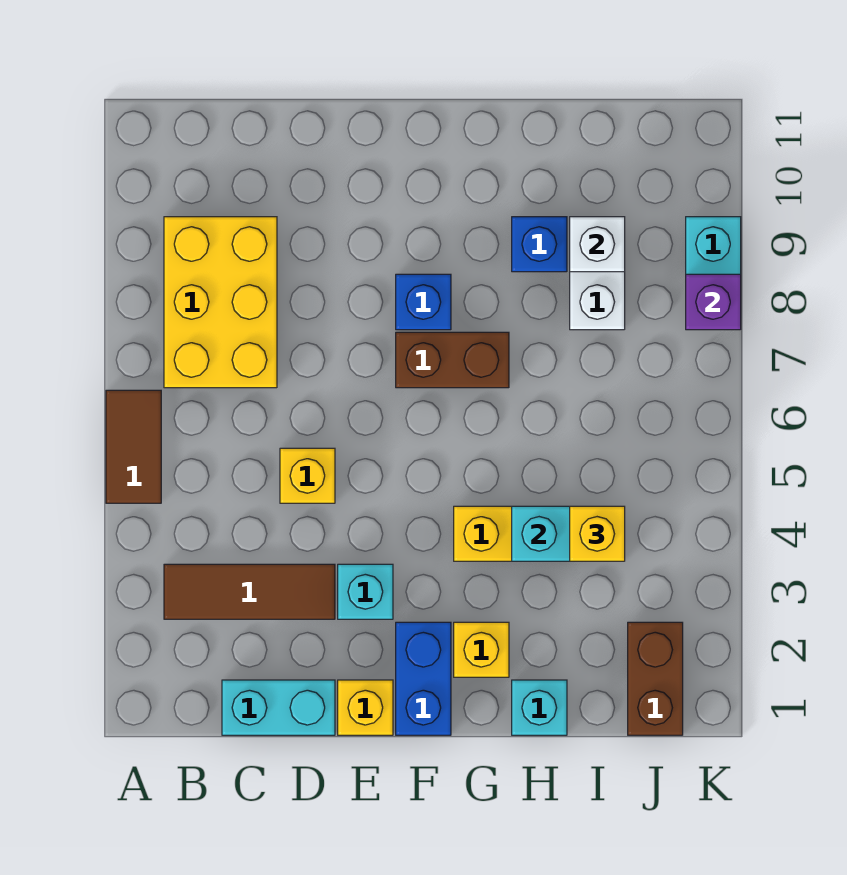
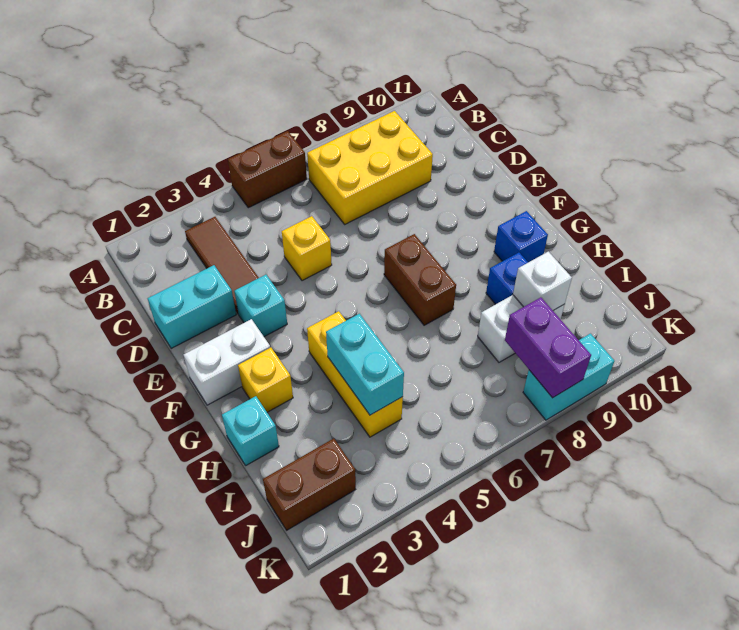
brown tile A5:A6 level 1 -> brown brick A5:A6 level 1
cyan brick C1:D1 level 1 -> cyan brick D1:D2 level 1
yellow brick E1 level 1 -> none
blue brick F1:F2 level 1 -> white brick F1:F2 level 1
blue brick F8 level 1 -> blue brick G10 level 1
yellow brick I4 level 3 -> none
purple brick K8 level 2 -> purple brick J8:K8 level 2

